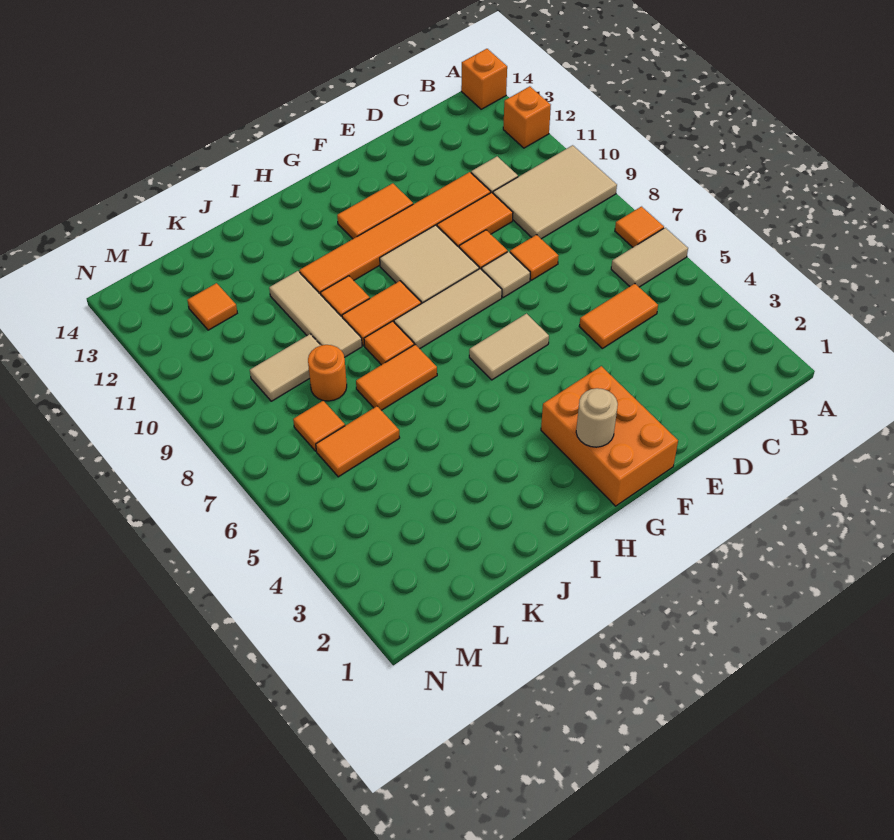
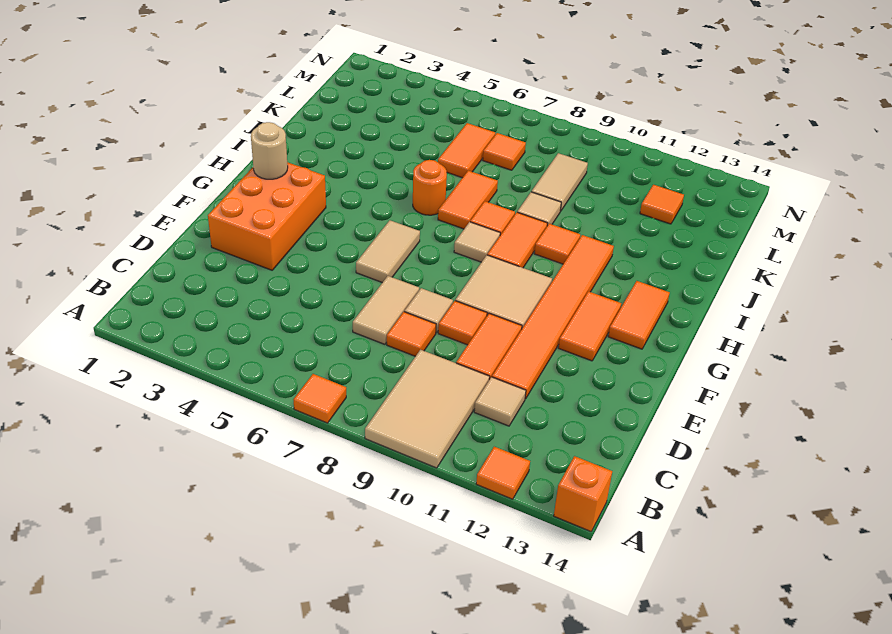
tan tile A6:B6 level 1 -> tan tile D7:E7 level 1
orange brick A12 level 1 -> orange tile A12 level 1
orange tile C5:D5 level 1 -> orange tile G13:H13 level 1
orange brick F1:G3 level 1 -> orange brick E2:G3 level 1
tan tile F8:H8 level 1 -> tan tile H8 level 1
tan tile J9:J11 level 1 -> tan tile J9 level 1
orange round brick K8 level 1 -> orange round brick I6 level 1

